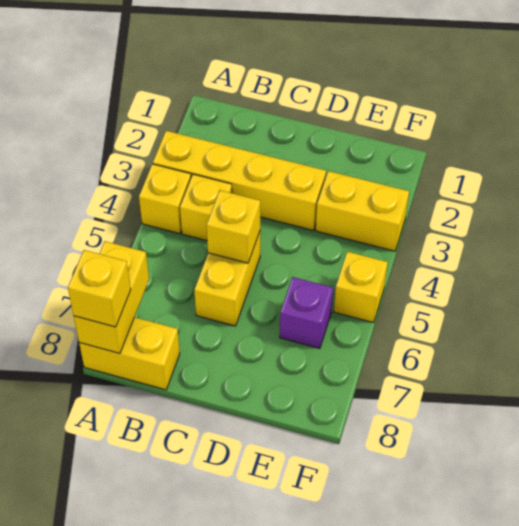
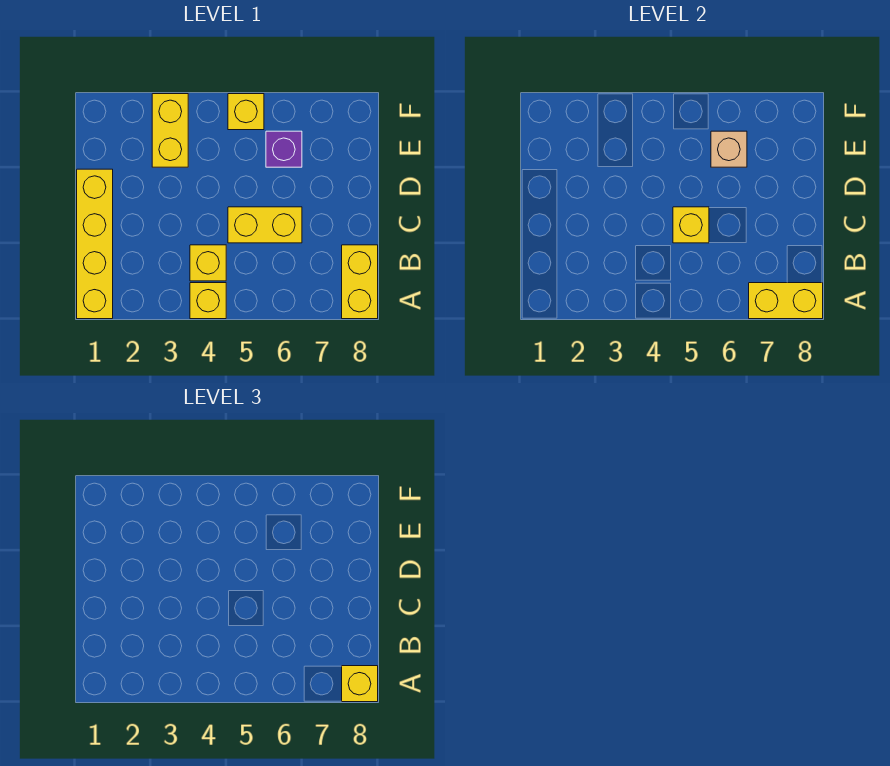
yellow brick A3:D3 level 1 -> yellow brick A1:D1 level 1
none -> tan brick E6 level 2

